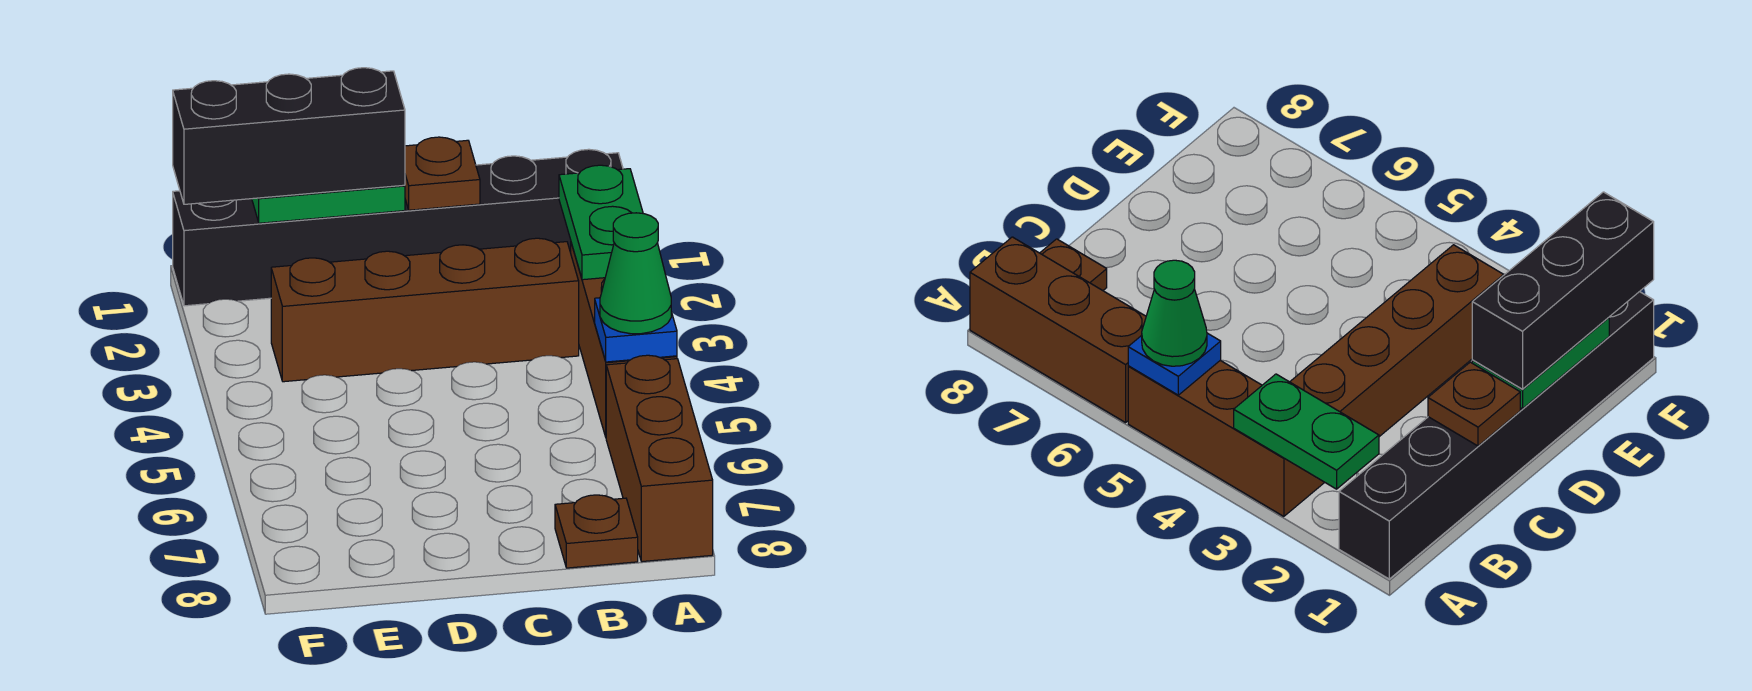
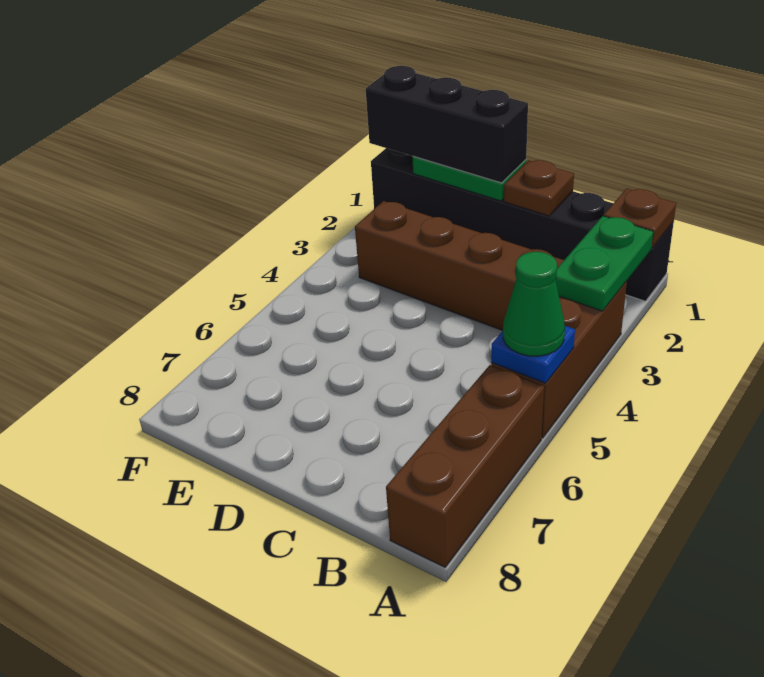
brown plate B8 level 1 -> brown plate A1 level 2

